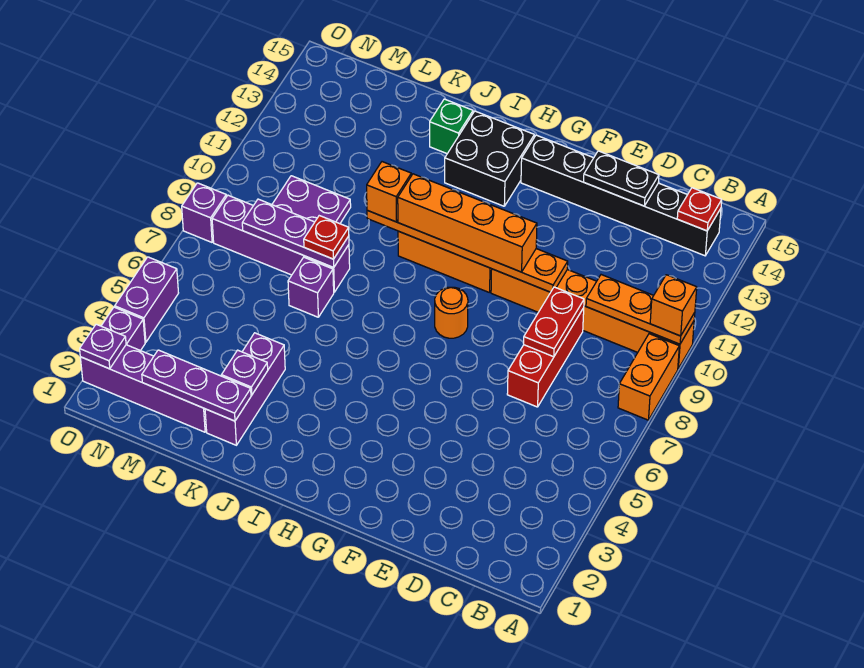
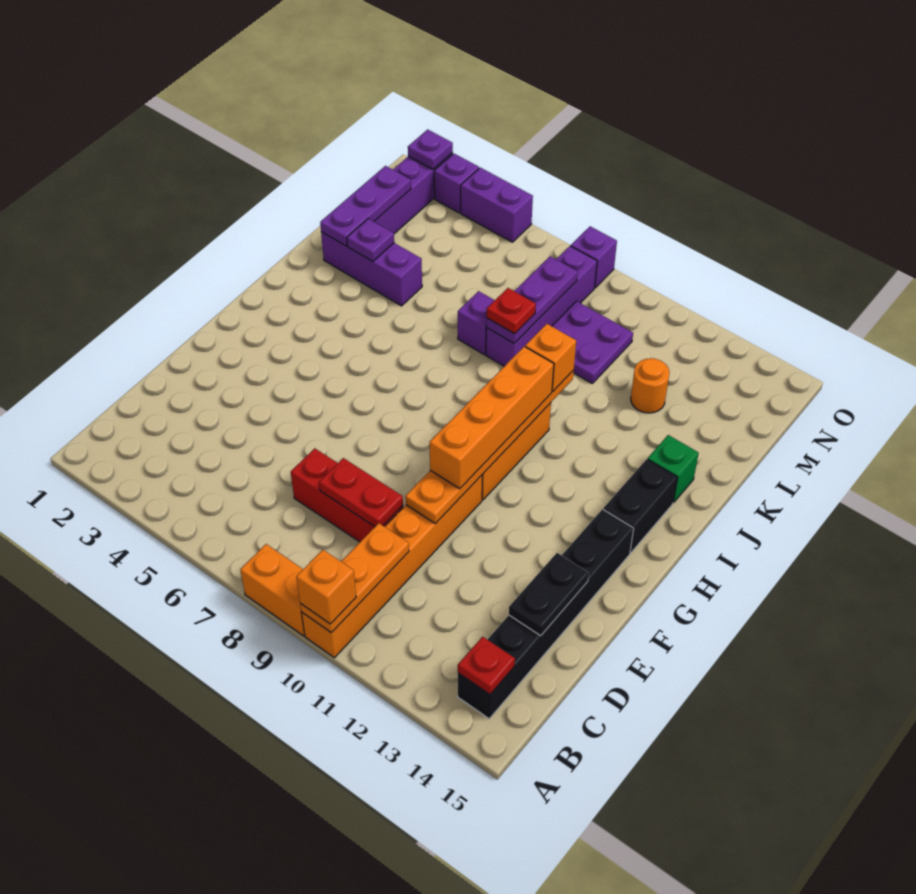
orange round brick G8 level 1 -> orange round brick L12 level 1
black brick H13:I14 level 1 -> black brick H14:I14 level 1

